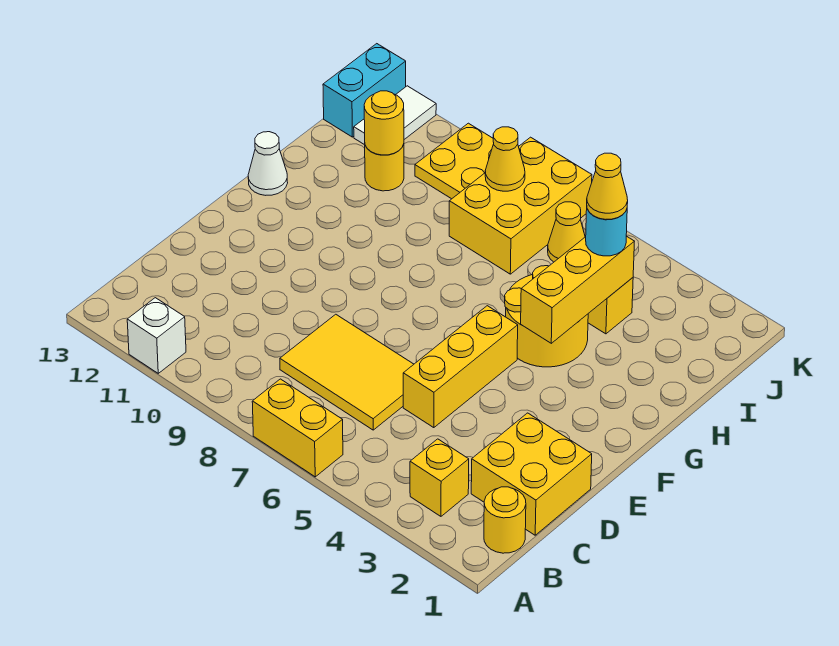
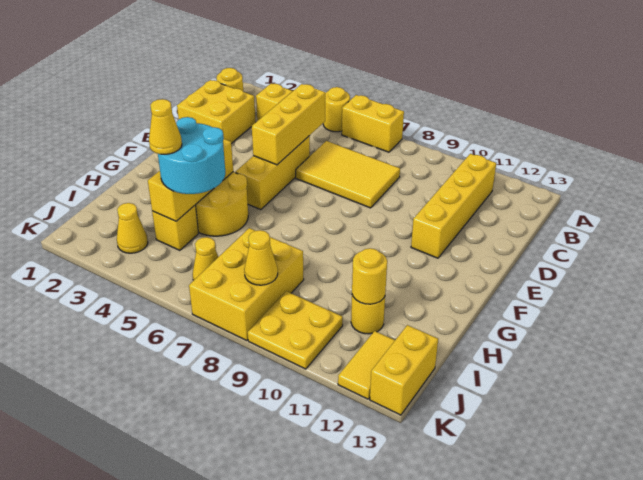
none -> yellow round brick A5 level 1
white brick A11 level 1 -> none
none -> yellow brick B11:E11 level 1
none -> yellow brick C5:E5 level 2
white cone G13 level 1 -> none
cyan round brick I4 level 3 -> cyan round brick H4:I5 level 3
none -> yellow cone J3 level 1
white tile J12:K12 level 1 -> yellow tile J12:K12 level 1
cyan brick J13:K13 level 1 -> yellow brick J13:K13 level 1

